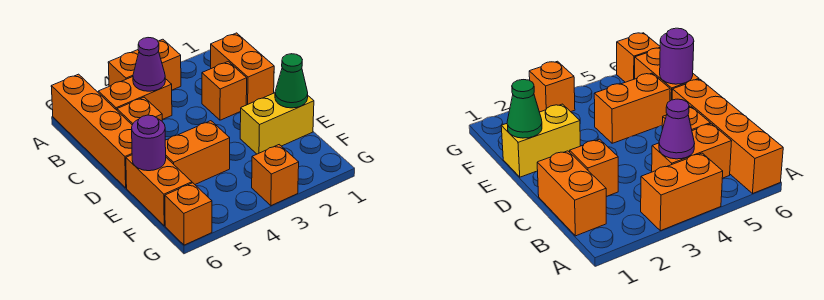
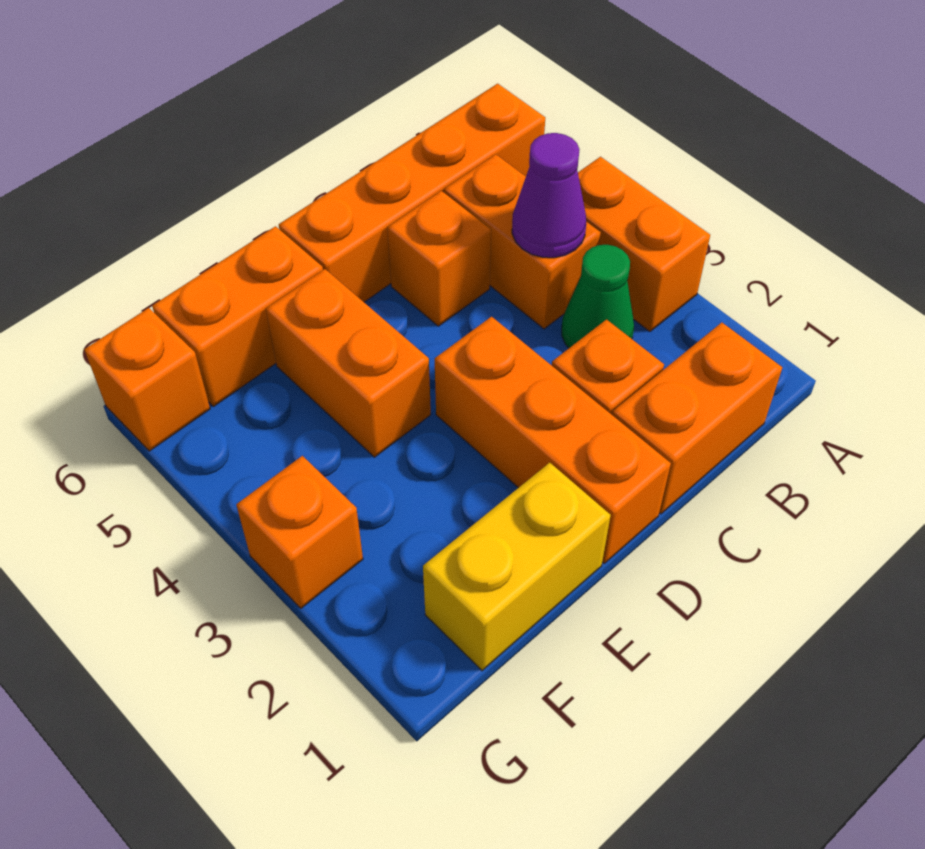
none -> orange brick D1:D3 level 1
yellow brick E1:E2 level 1 -> yellow brick E1:F1 level 1
green cone E1 level 2 -> green cone B3 level 1
purple round brick E6 level 2 -> none

